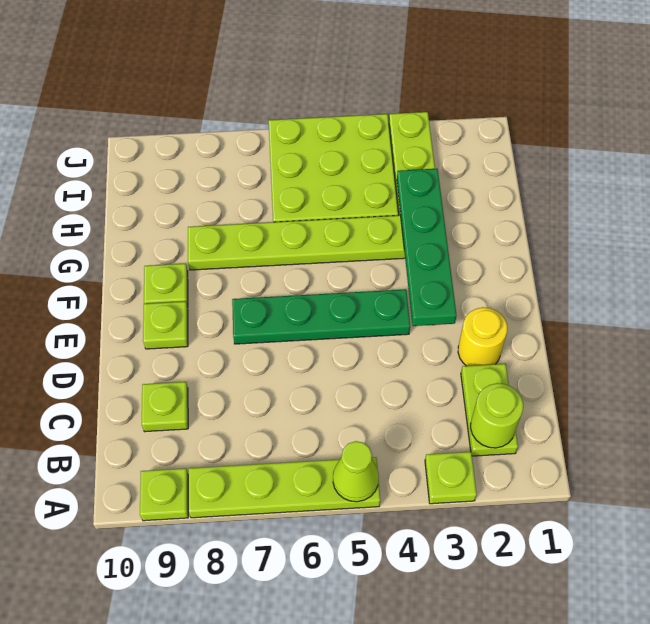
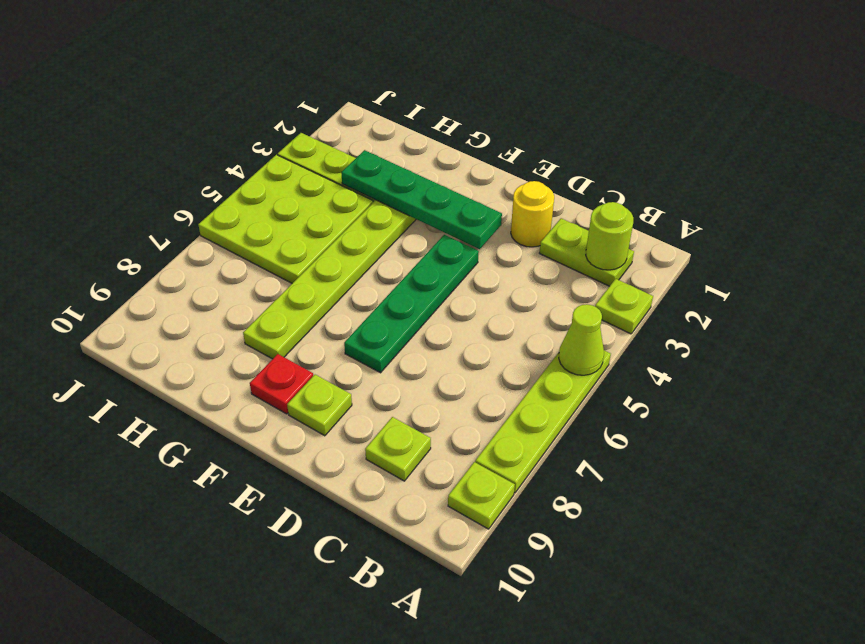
lime plate F9 level 1 -> red plate F9 level 1

